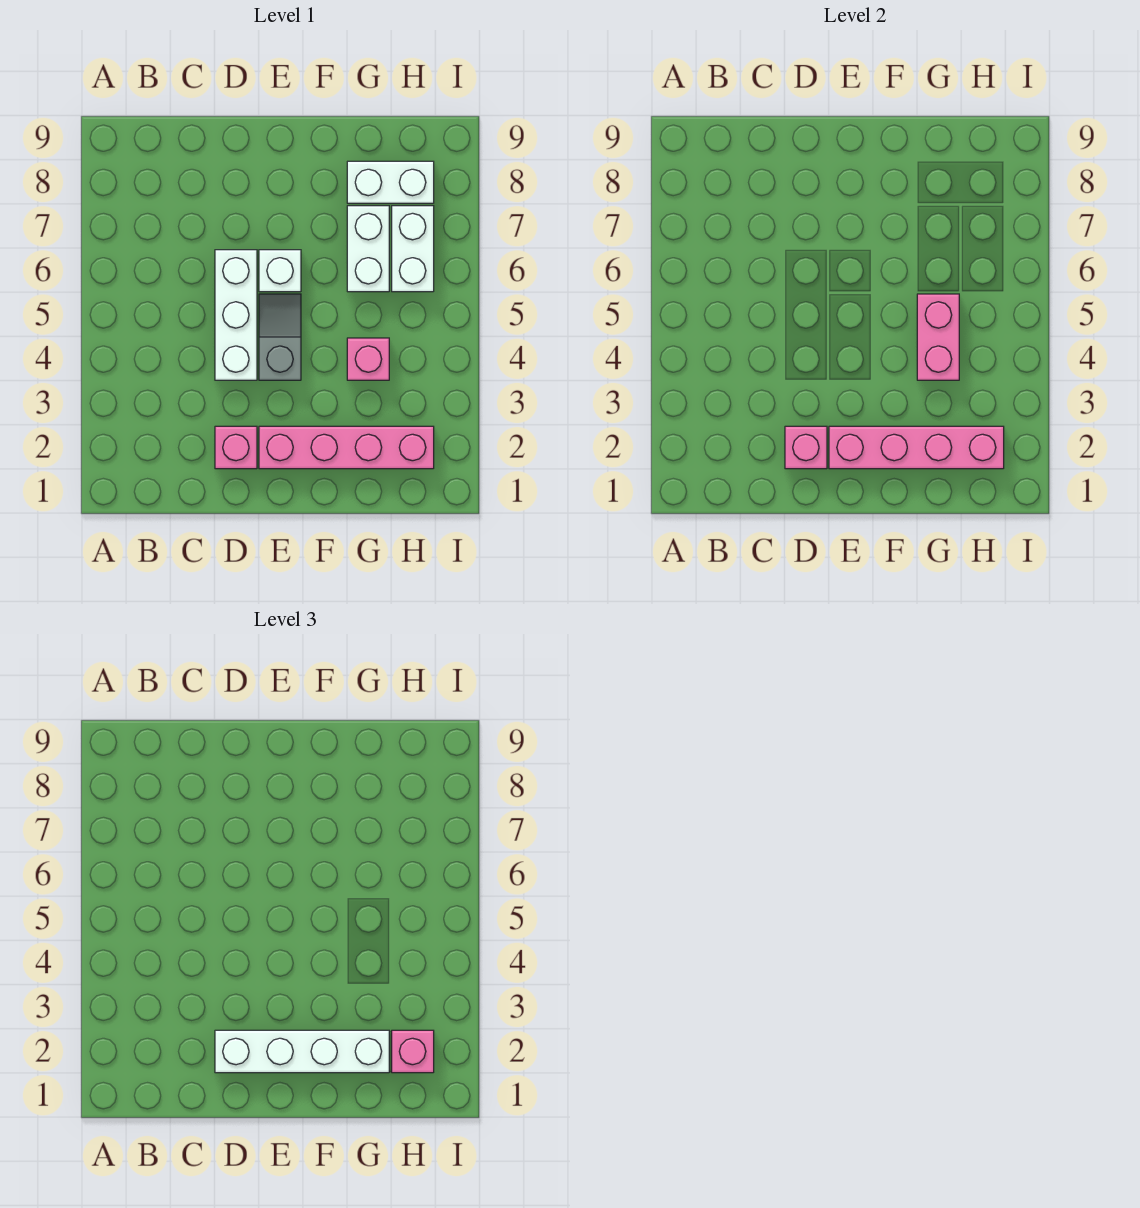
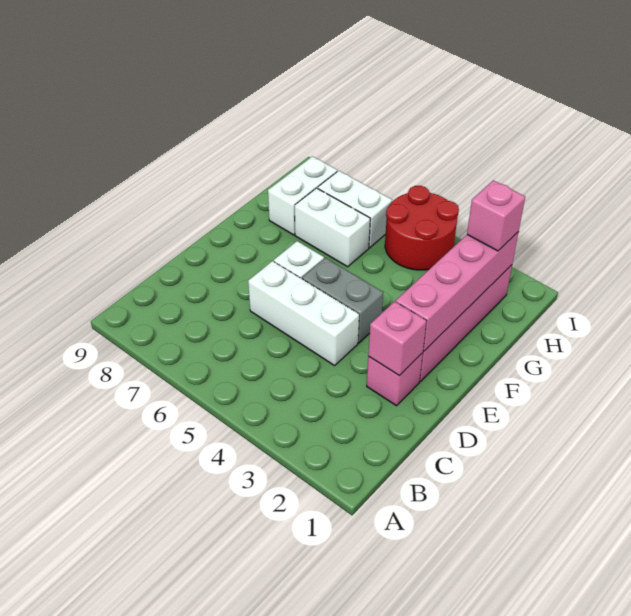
white brick D2:G2 level 3 -> none
grey slope E4:E5 level 1 top 4 -> grey brick E4:E5 level 1
pink brick G4 level 1 -> none
pink brick G4:G5 level 2 -> none
none -> red round brick H4:I5 level 1

